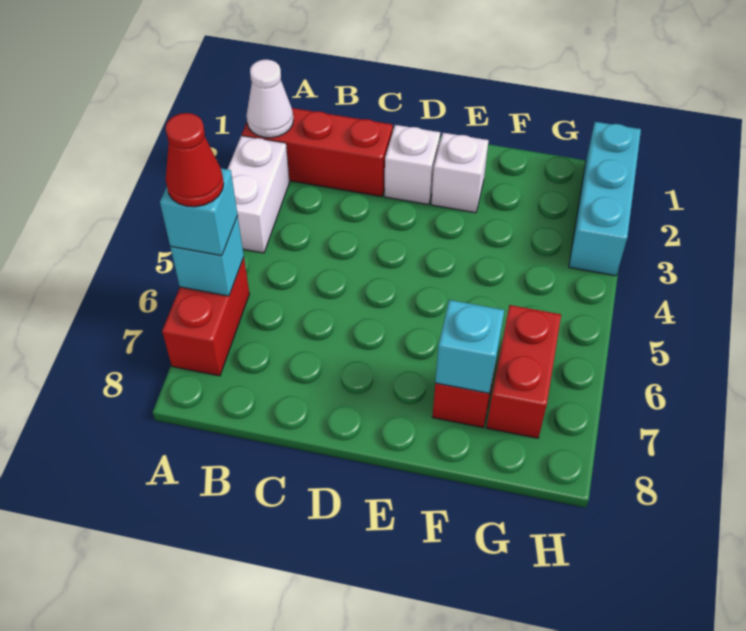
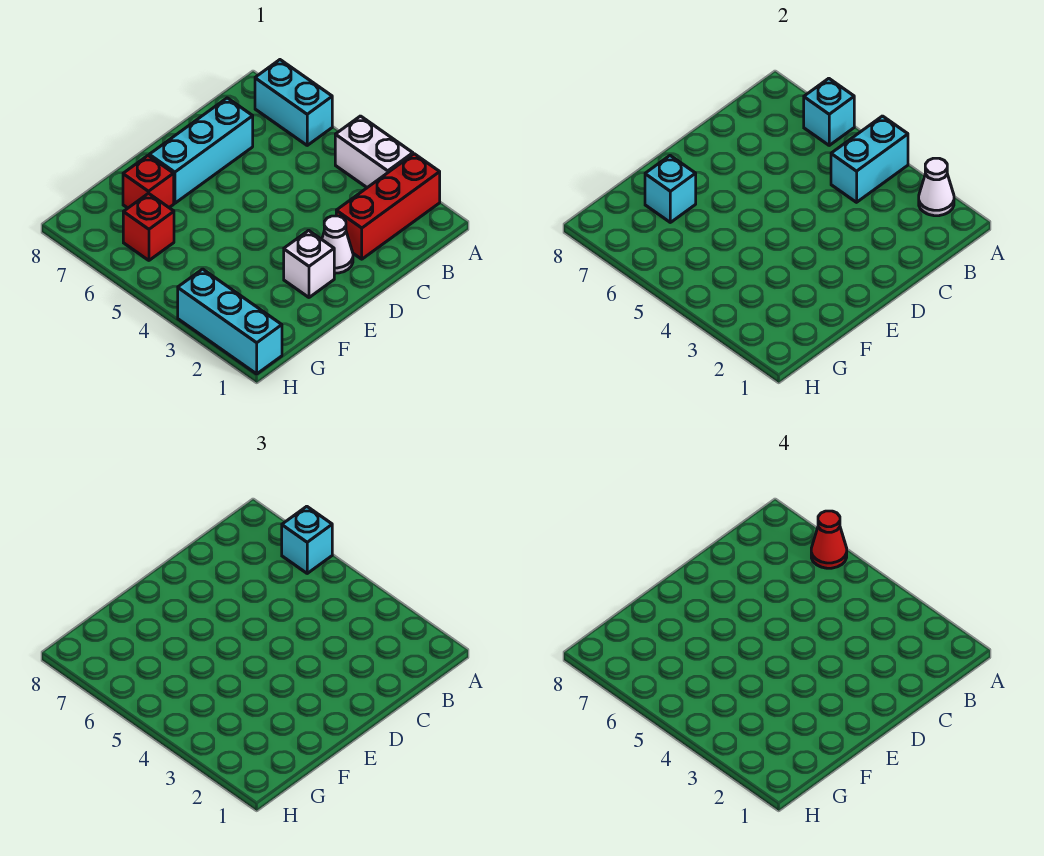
none -> cyan brick A4:B4 level 2
red brick A6:A7 level 1 -> cyan brick A6:A7 level 1
none -> cyan brick C7:E7 level 1
white brick D2 level 1 -> white cone D2 level 1
red brick G6:G7 level 1 -> red brick G6 level 1

